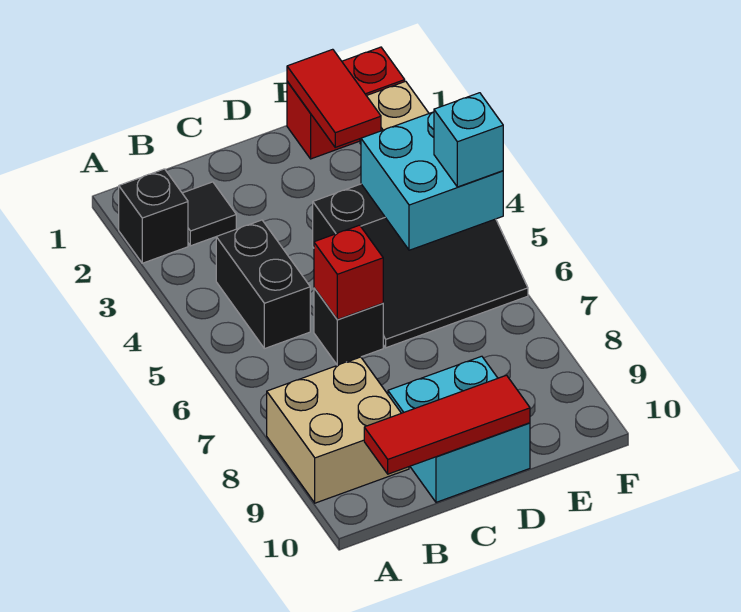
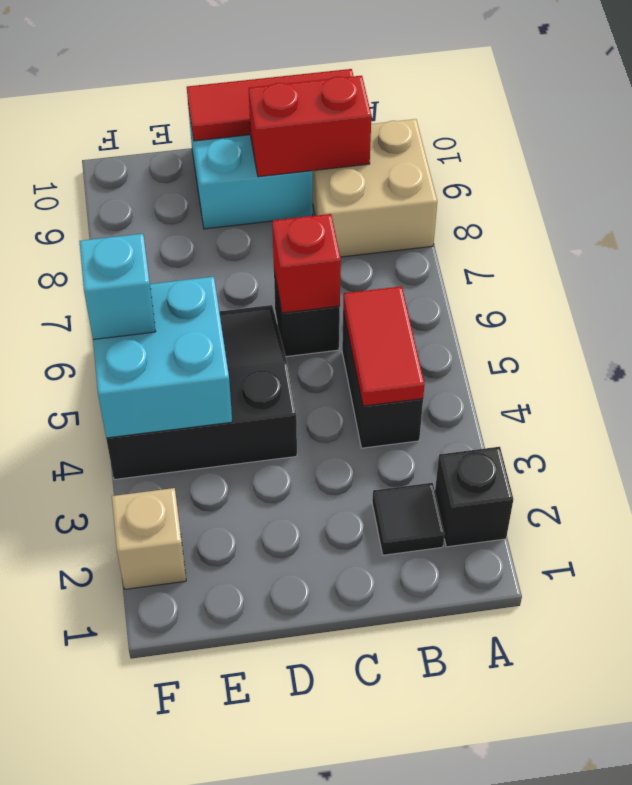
red brick E1:F1 level 1 -> red brick B9:C9 level 2
red tile E1:E2 level 2 -> red tile B4:B5 level 2

